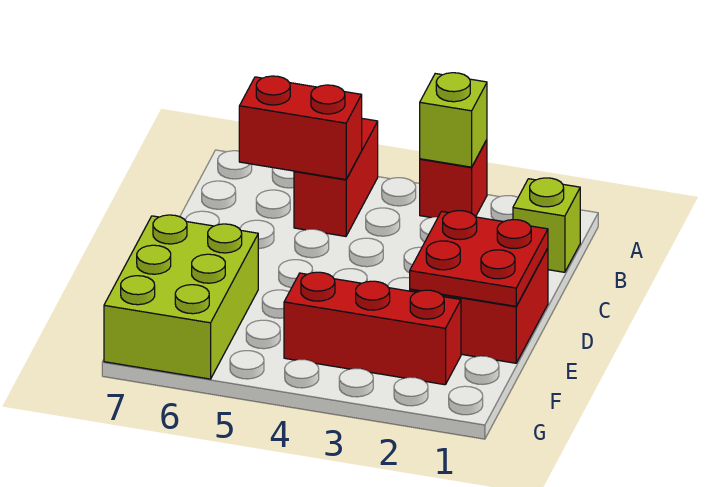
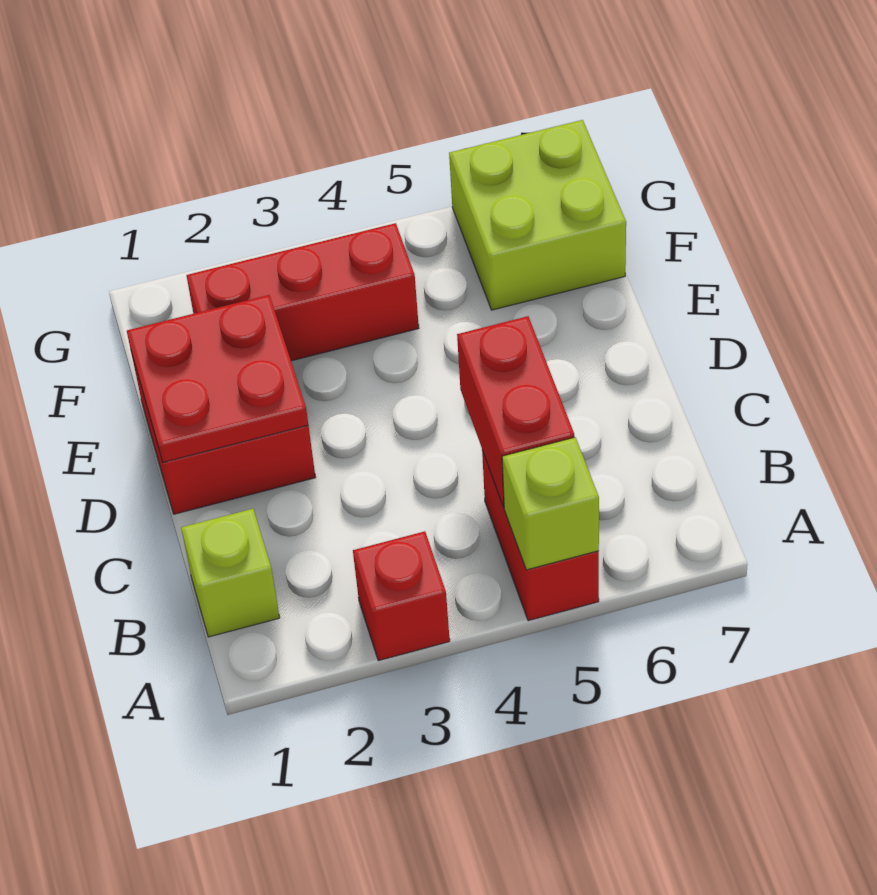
lime brick A3 level 2 -> lime brick A5 level 2
red brick B5:B6 level 2 -> red brick B5:C5 level 2
lime brick E6:G7 level 1 -> lime brick F6:G7 level 1

